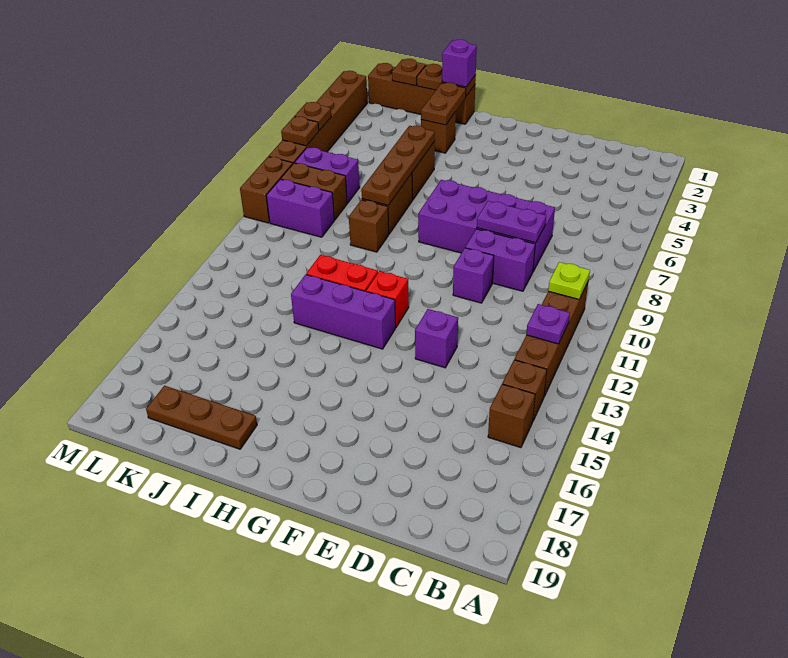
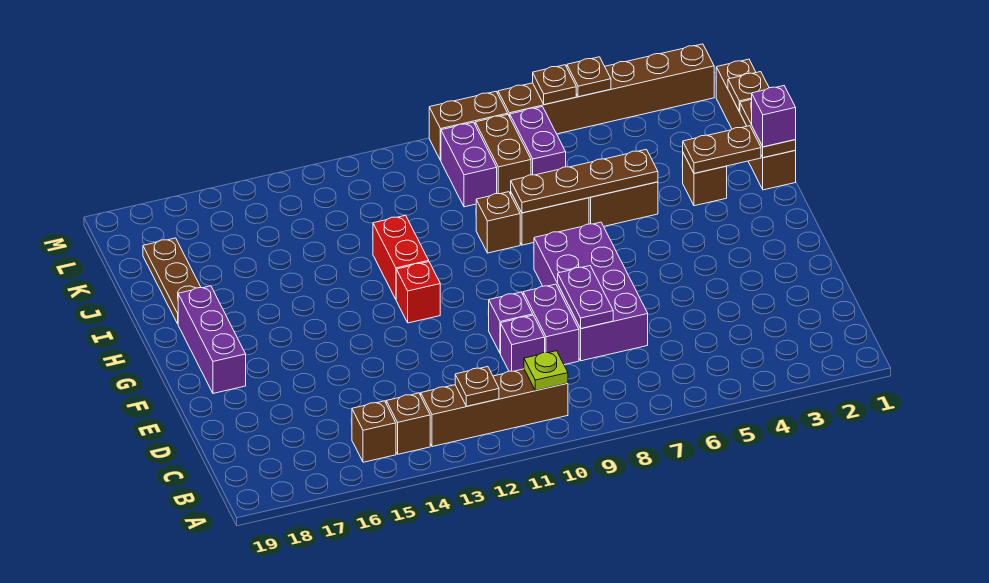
purple plate B12 level 2 -> brown plate B12 level 2
purple brick E13 level 1 -> purple brick D10 level 1
purple brick G13:I13 level 1 -> purple brick F18:H18 level 1

